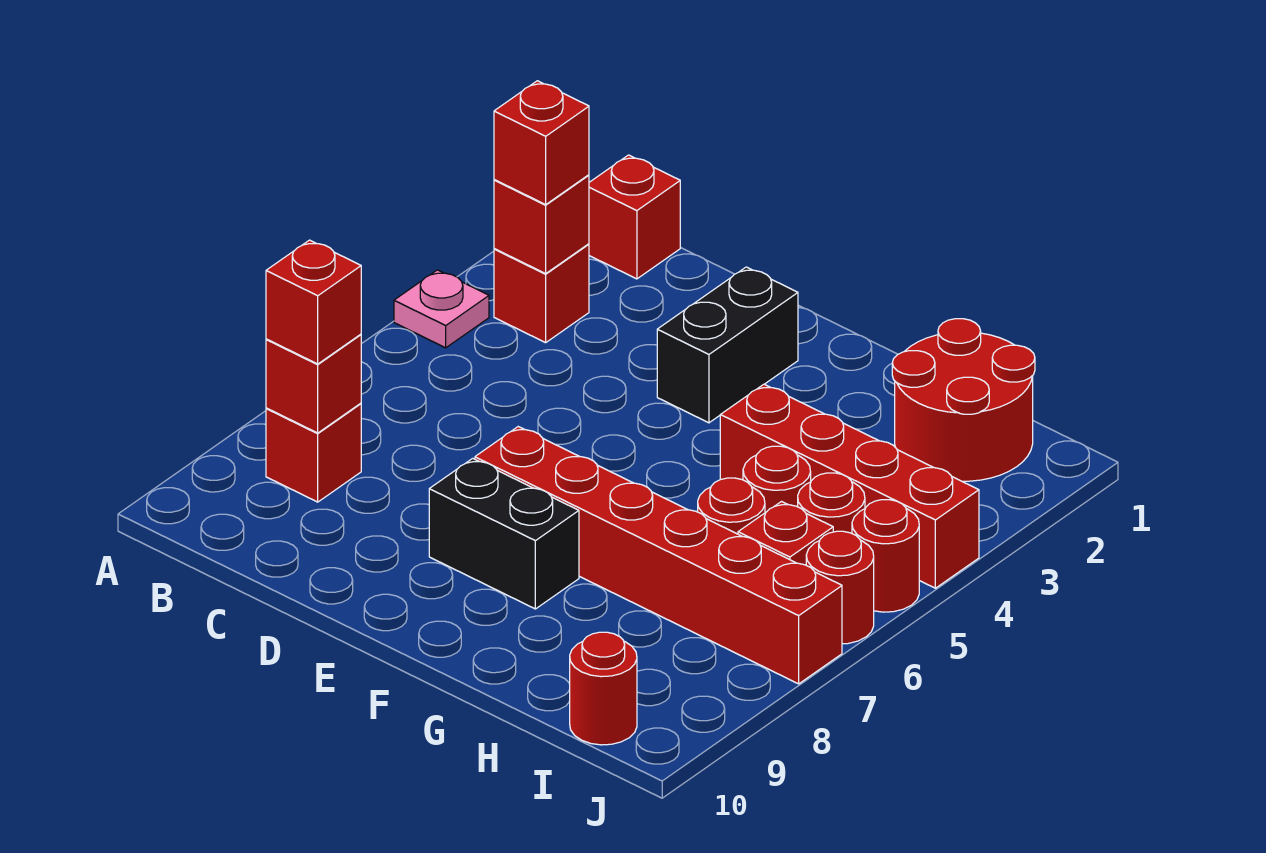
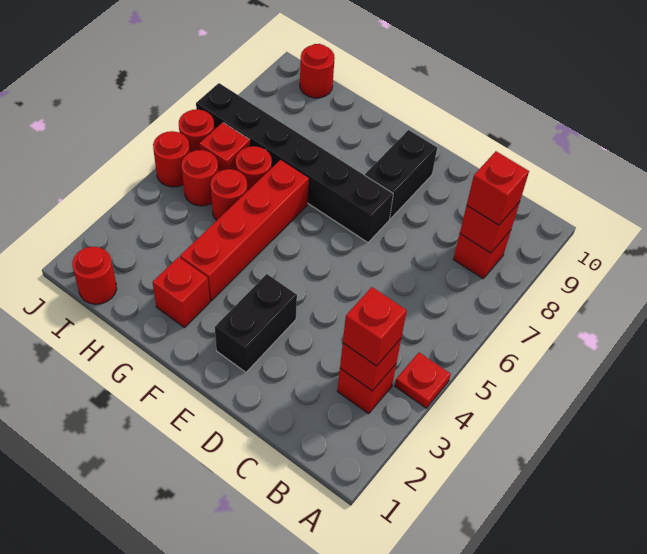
pink plate A4 level 1 -> red plate A4 level 1
red brick B1 level 1 -> red brick G2 level 1
red brick E7:J7 level 1 -> black brick E7:J7 level 1
black brick E8:F8 level 1 -> black brick E8:E9 level 1
red brick G4:J4 level 1 -> red brick G3:G6 level 1
red round brick H1:I2 level 1 -> red round brick I1 level 1

